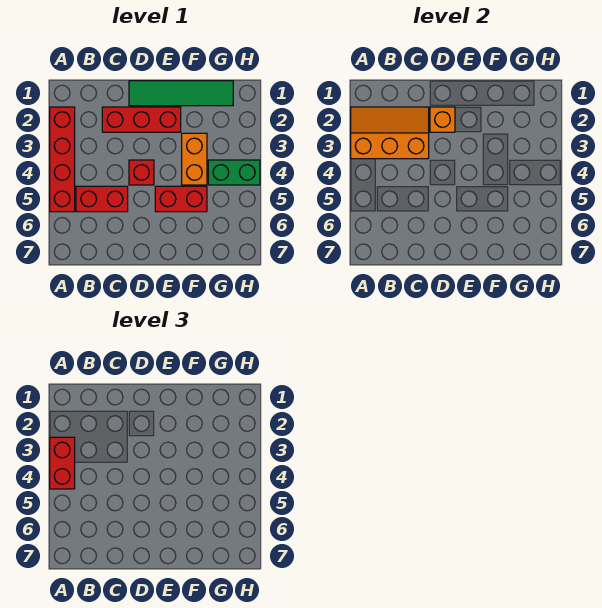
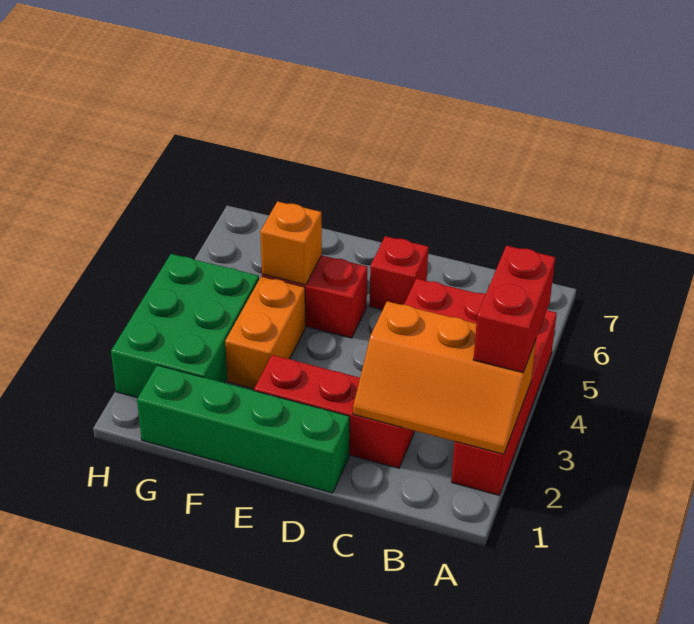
green tile D1:G1 level 1 -> green brick D1:G1 level 1
orange brick D2 level 2 -> orange brick F5 level 2
red brick D4 level 1 -> red brick D6 level 1
green brick G4:H4 level 1 -> green brick G2:H4 level 1

